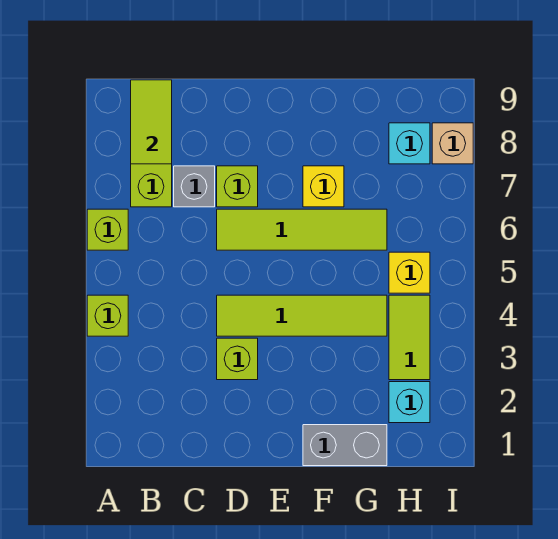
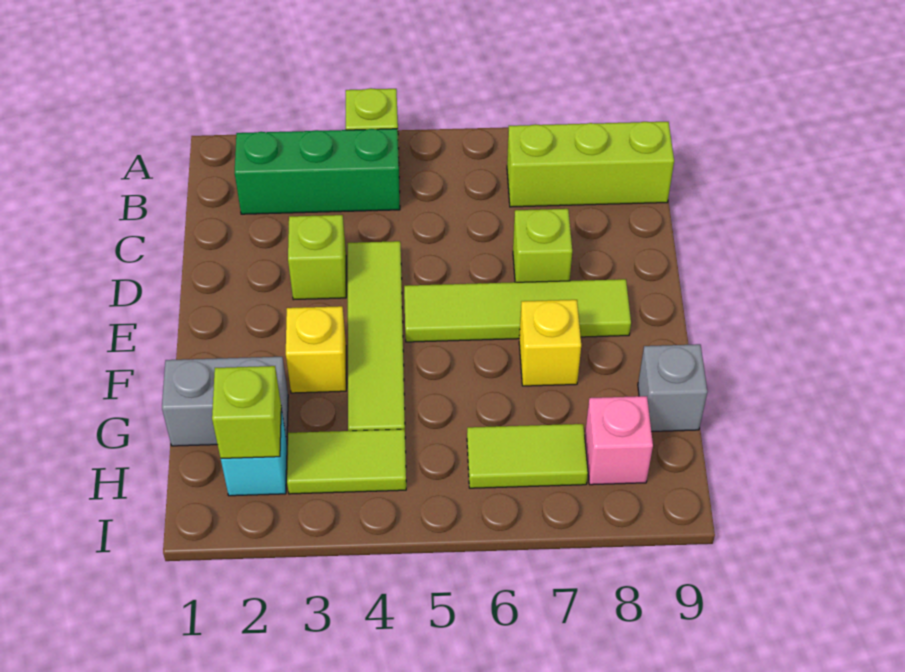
lime brick A6 level 1 -> lime brick H2 level 2
none -> green brick B2:B4 level 1
lime tile B8:B9 level 2 -> lime tile H6:H7 level 1
grey brick C7 level 1 -> grey brick G9 level 1
lime tile D6:G6 level 1 -> lime tile E5:E8 level 1
grey brick F1:G1 level 1 -> grey brick G1:G2 level 1
yellow brick H5 level 1 -> yellow brick F3 level 1
cyan brick H8 level 1 -> pink brick H8 level 1
tan brick I8 level 1 -> none

